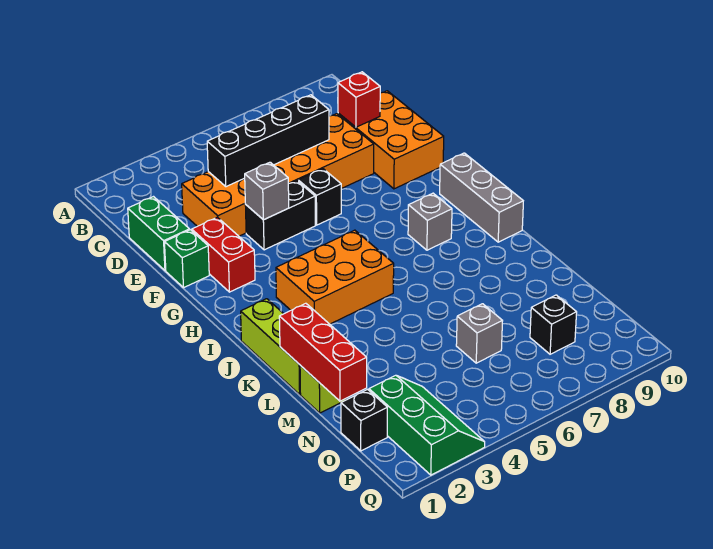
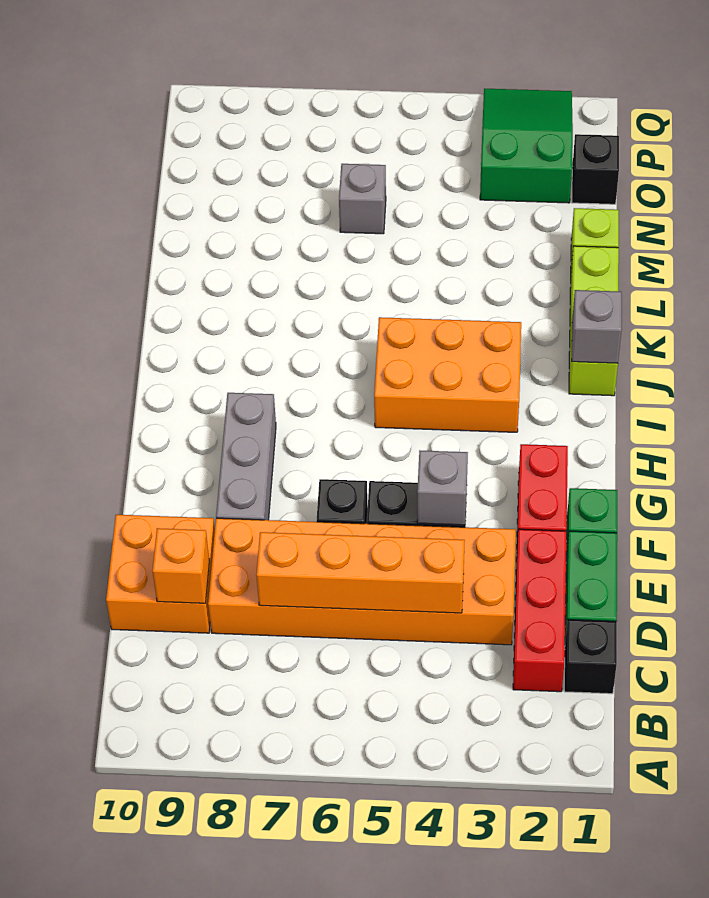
black brick D4:D7 level 2 -> orange brick D4:D7 level 2
orange brick D9:F10 level 1 -> orange brick D9:E10 level 1
red brick D9 level 2 -> orange brick D9 level 2
grey brick H10:J10 level 1 -> grey brick F8:H8 level 1
grey brick I8 level 1 -> grey brick J1 level 2
red brick L1:N1 level 2 -> red brick C2:E2 level 1
green slope O2:Q3 level 1 top 2 -> green slope O2:Q3 level 1 top O
black brick O8 level 1 -> black brick C1 level 1

